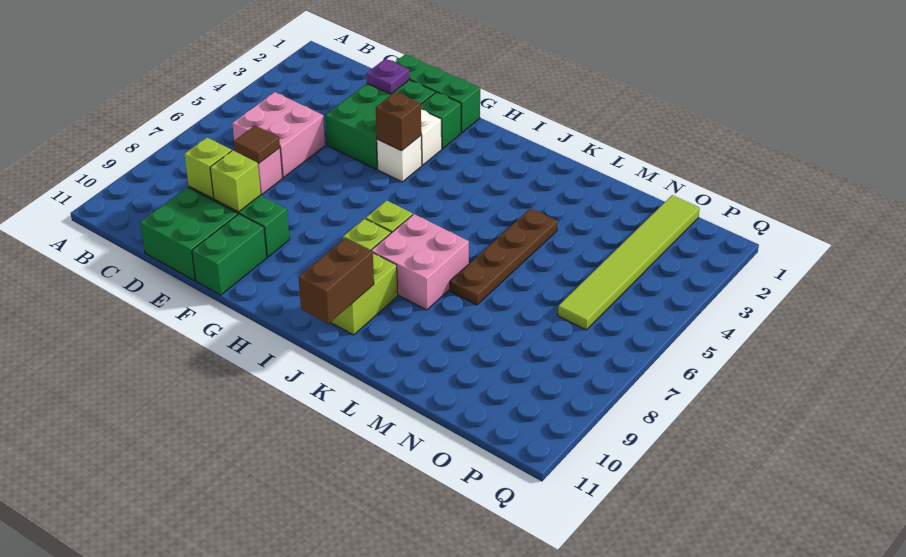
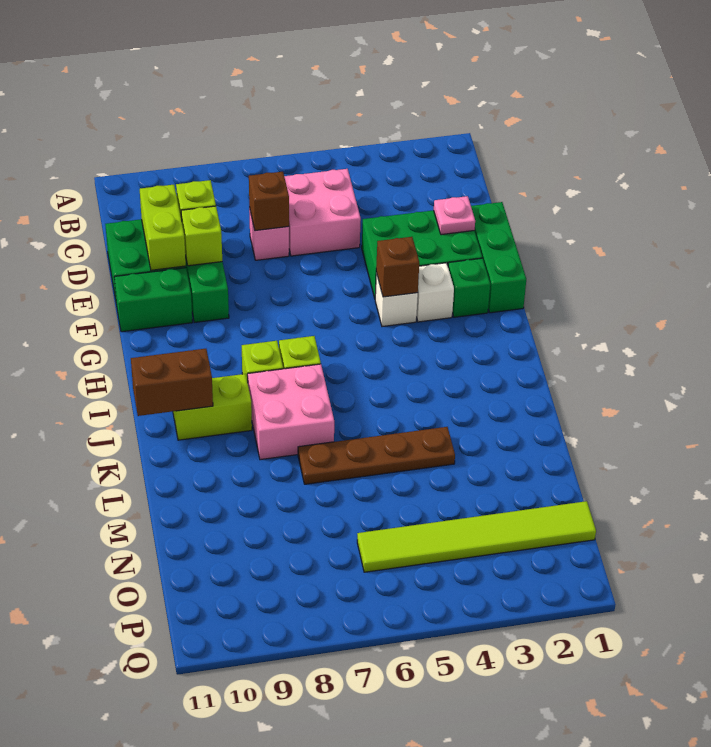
brown tile D7 level 2 -> brown brick D7 level 2
none -> lime brick D10:E10 level 2
purple plate E2 level 2 -> pink plate E2 level 2

